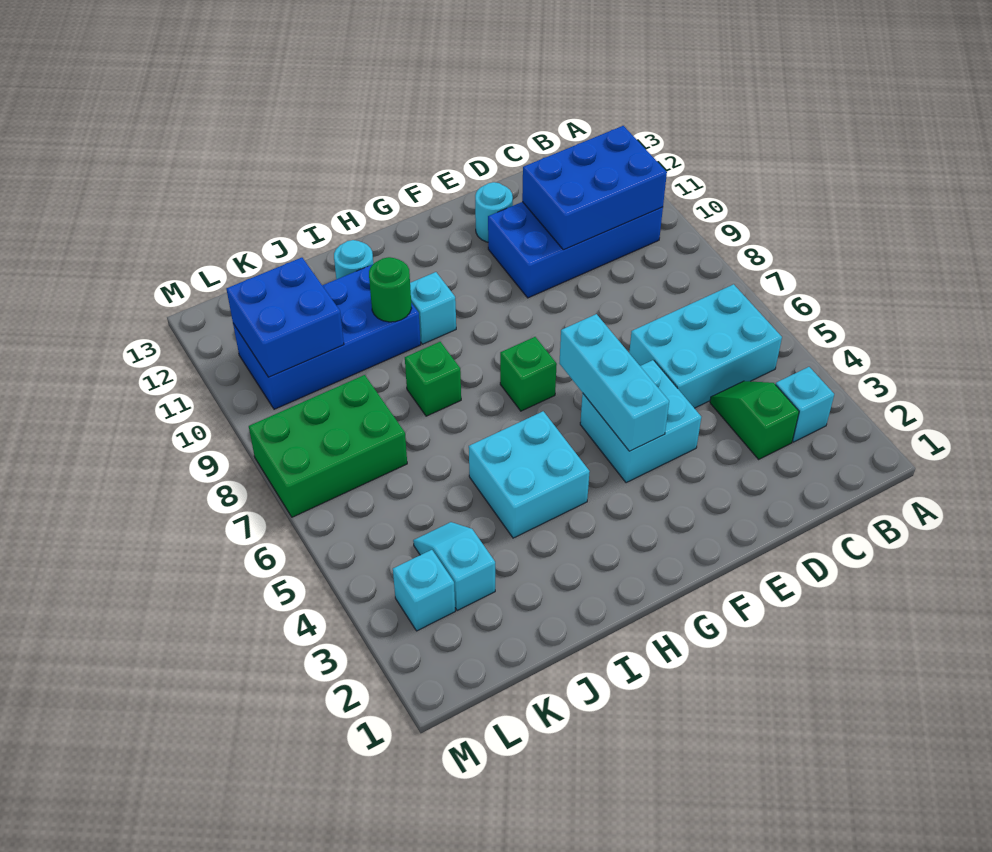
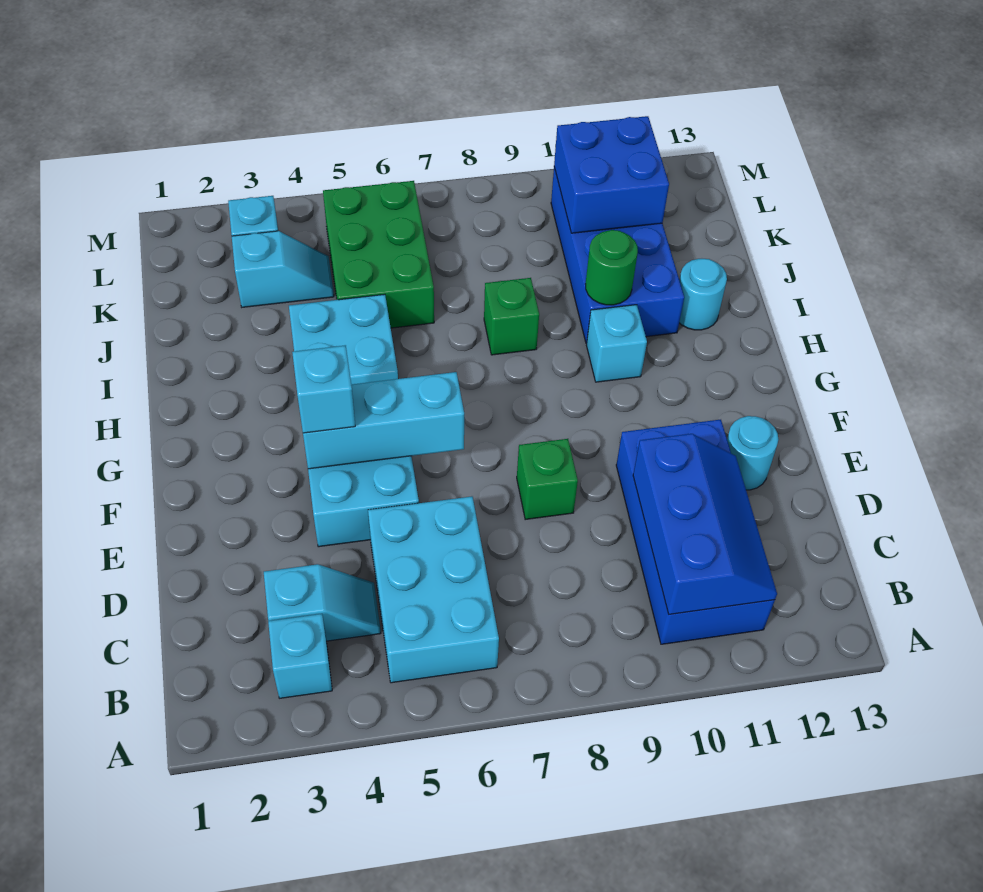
blue brick B10:D11 level 2 -> blue slope B10:D11 level 2 top 10
green slope C3:C4 level 1 top 3 -> cyan slope C3:C4 level 1 top 3
none -> cyan brick F4 level 3
green brick G7 level 1 -> green brick E8 level 1
green brick K7:M8 level 1 -> green brick J5:L6 level 1

